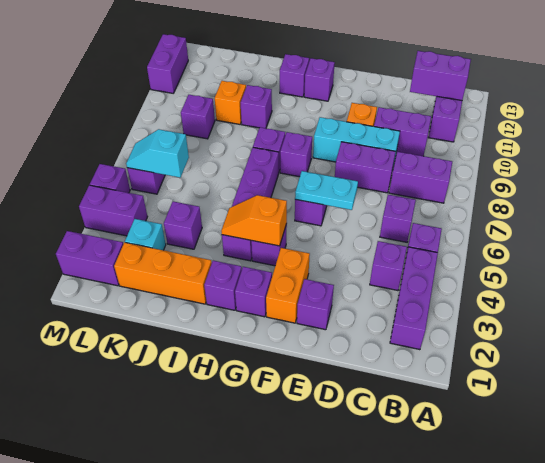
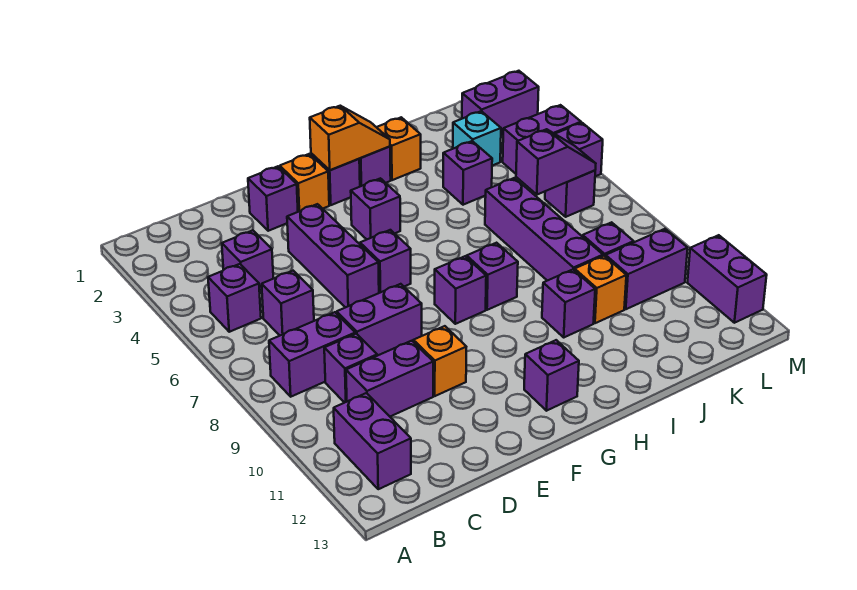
purple brick B2:B4 level 1 -> purple brick E4:E6 level 1
purple brick B12:C12 level 2 -> purple brick K10:L10 level 1
cyan brick D9:F9 level 1 -> none
cyan plate E6:F6 level 2 -> none
orange brick F2:F3 level 1 -> orange brick F2 level 1
orange slope G4:H4 level 2 top G -> orange slope G2:H2 level 2 top G
purple brick H4:H7 level 1 -> purple brick J6:J9 level 1
purple brick H12 level 1 -> purple brick C9 level 1
orange brick I2:K2 level 1 -> orange brick I2 level 1
cyan slope K6:L6 level 2 top K -> purple slope K6:L6 level 2 top K

